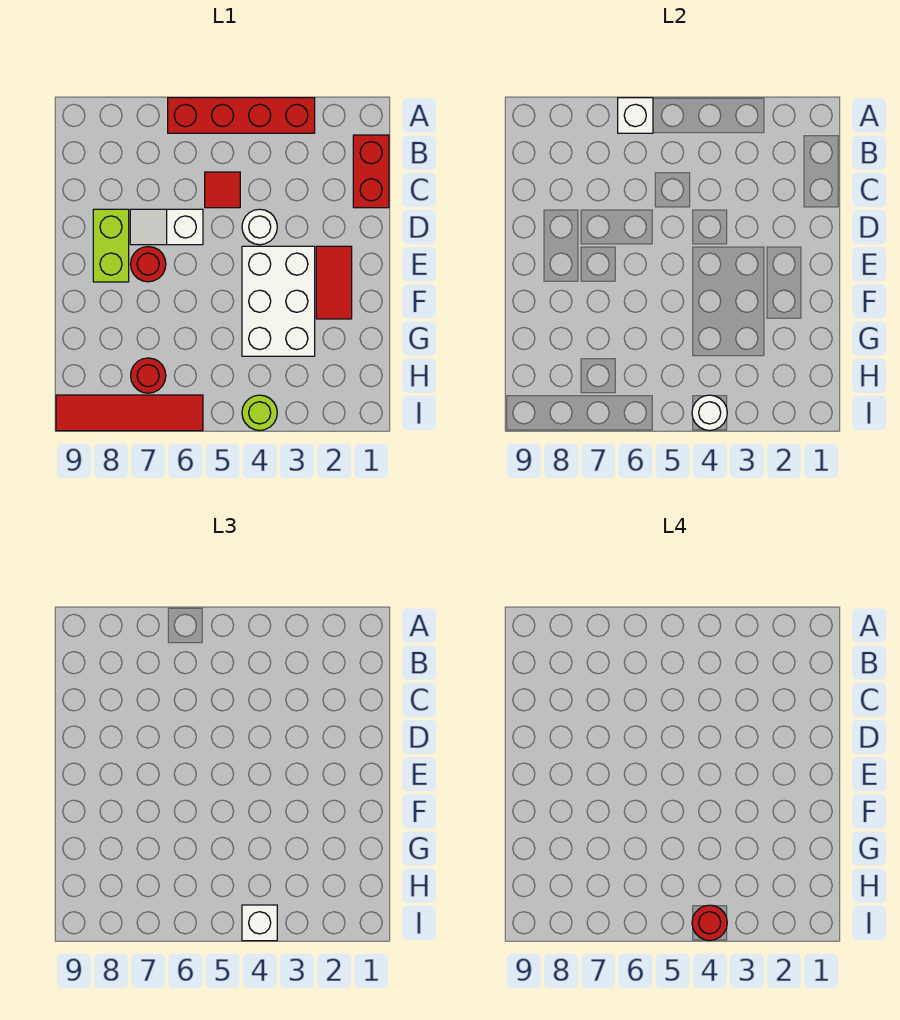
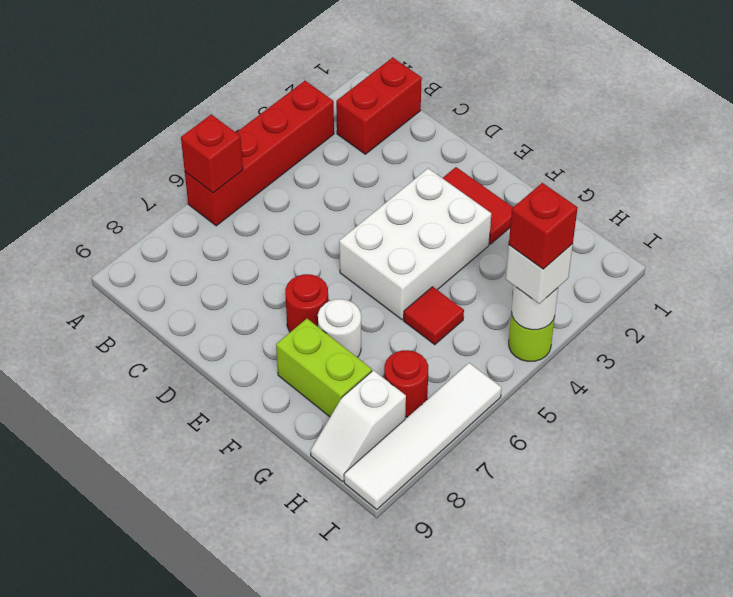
white brick A6 level 2 -> red brick A6 level 2
red brick B1:C1 level 1 -> red brick B1:B2 level 1
red tile C5 level 1 -> red tile G5 level 1
white round brick D4 level 1 -> white round brick F7 level 1
white slope D6:D7 level 1 top 6 -> white slope H8:H9 level 1 top 8
lime brick D8:E8 level 1 -> lime brick F8:G8 level 1
white brick E3:G4 level 1 -> white brick E3:F5 level 1
red round brick I4 level 4 -> red brick I4 level 4
red tile I6:I9 level 1 -> white tile I6:I9 level 1

